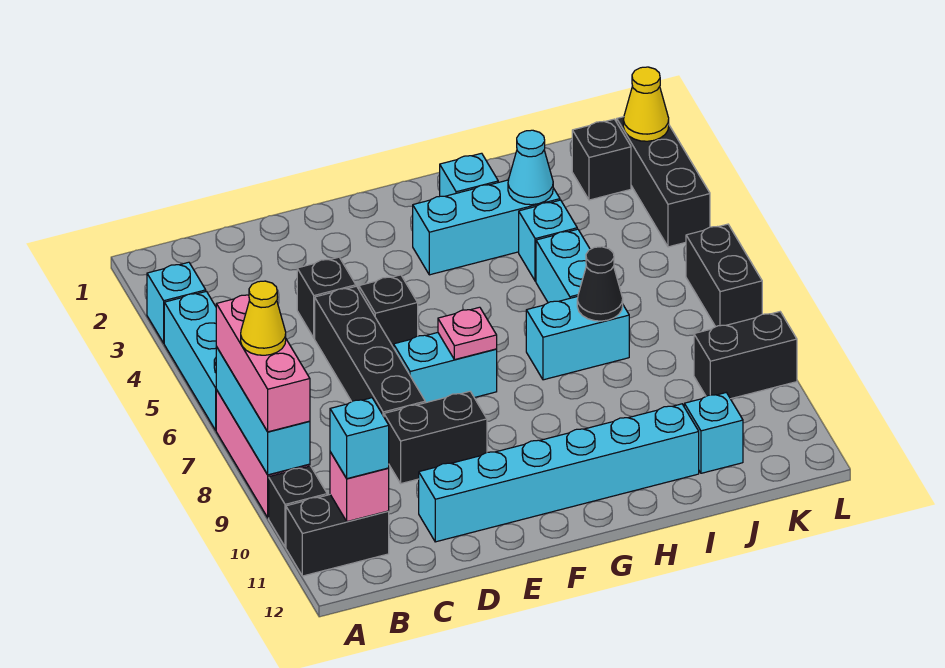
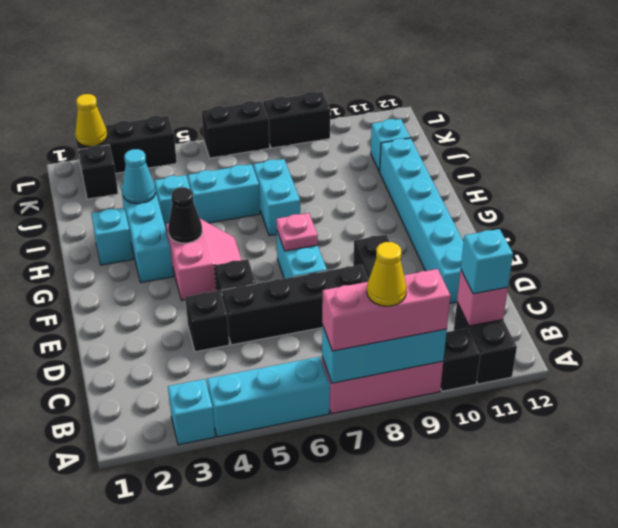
none -> pink slope F4:G5 level 1 top 4
black cone I7 level 2 -> black cone G4 level 2
black brick K9:L9 level 1 -> black brick L8:L9 level 1

